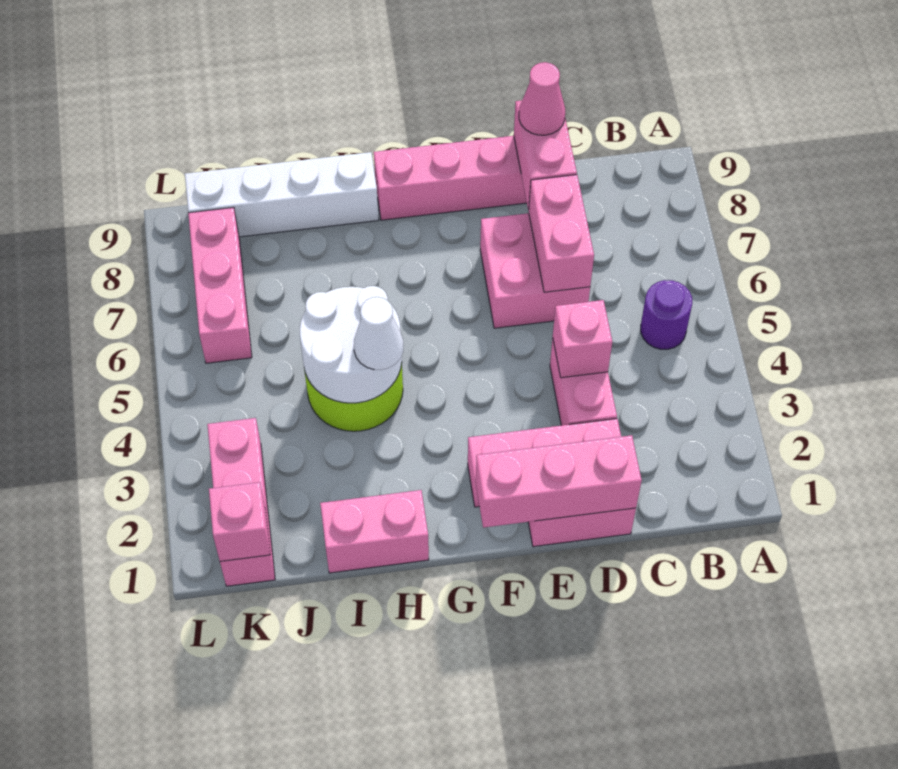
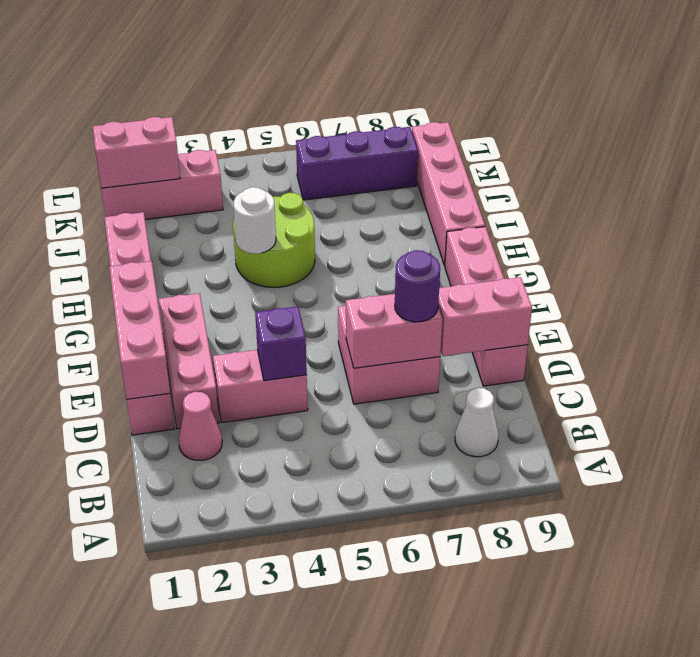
purple round brick B5 level 1 -> purple round brick D7 level 3
pink brick D4 level 2 -> purple brick D4 level 2
pink cone D9 level 3 -> pink cone C2 level 1
white round brick H4:I5 level 2 -> white round brick H4 level 2
white cone H4 level 3 -> white cone B8 level 1
white brick H9:K9 level 1 -> pink brick H9:K9 level 1
pink brick K1 level 2 -> pink brick K1:K2 level 2
pink brick K6:K8 level 1 -> purple brick K6:K8 level 1

